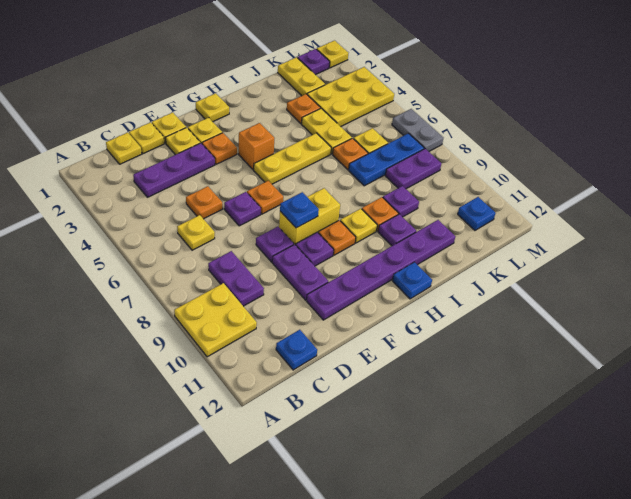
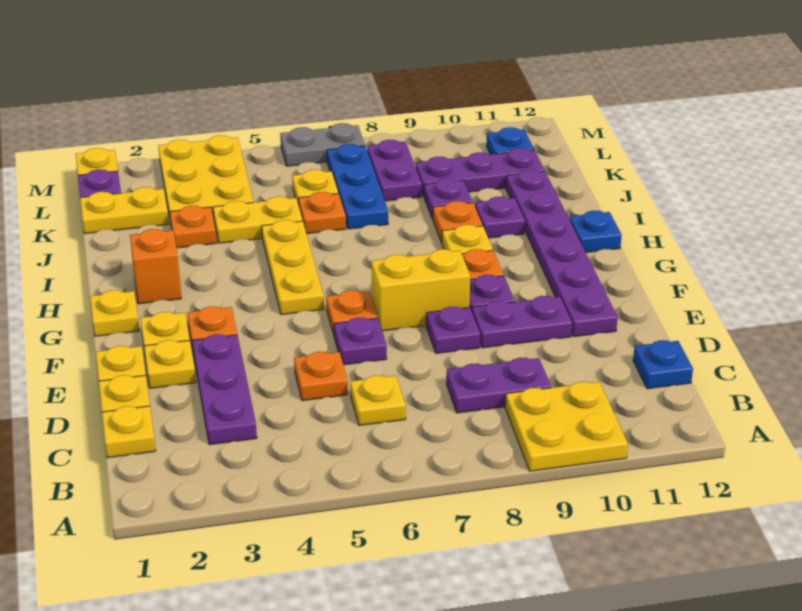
yellow brick F8:G8 level 1 -> yellow brick F7:F8 level 1
blue plate F8 level 2 -> none
orange brick G4 level 1 -> orange brick H2 level 1
none -> purple plate K9:K11 level 1

